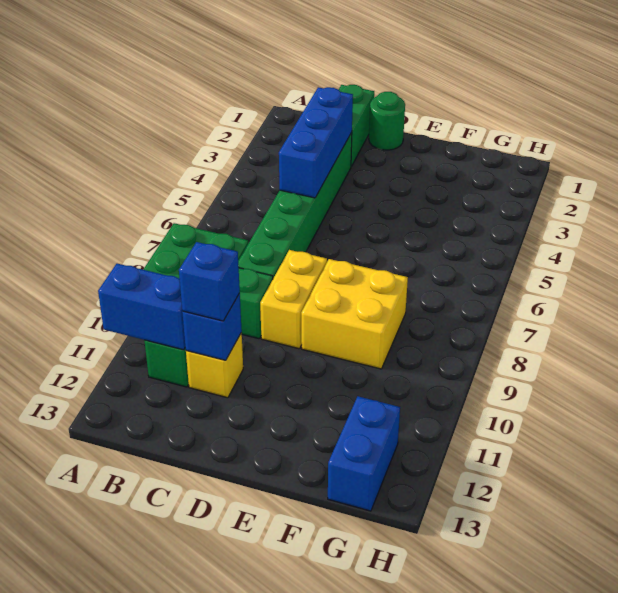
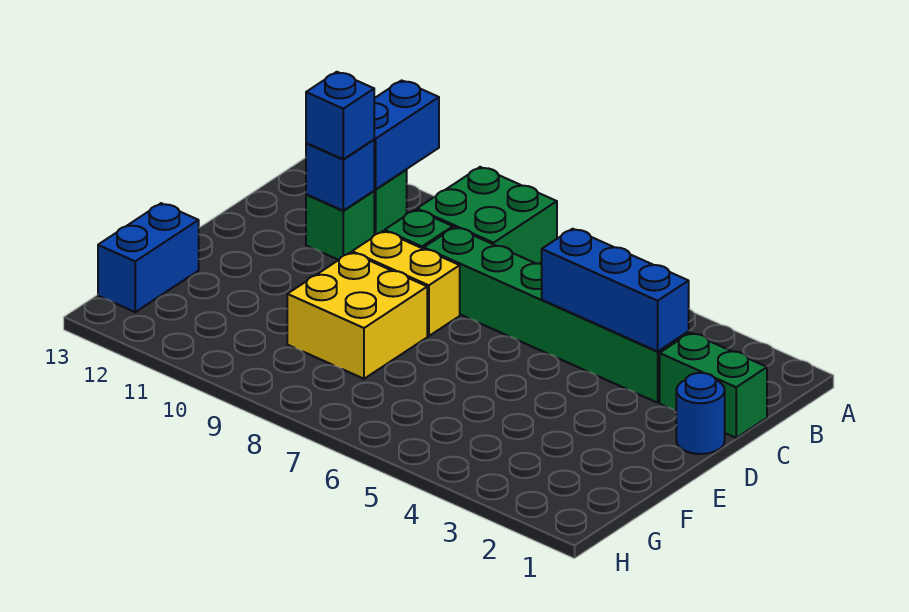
yellow brick C11 level 1 -> green brick C11 level 1
green round brick D1 level 1 -> blue round brick D1 level 1
blue brick G12:G13 level 1 -> blue brick F13:G13 level 1

